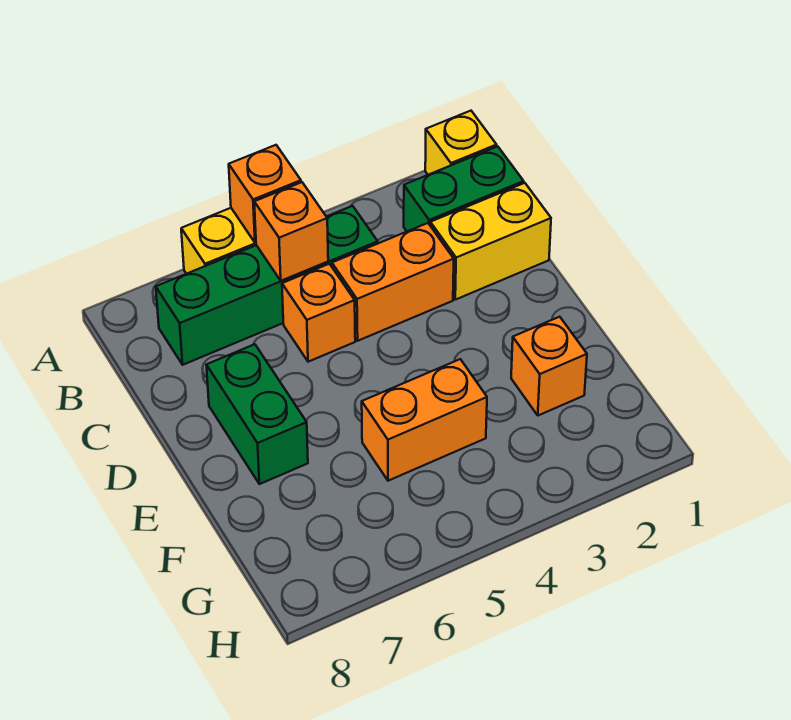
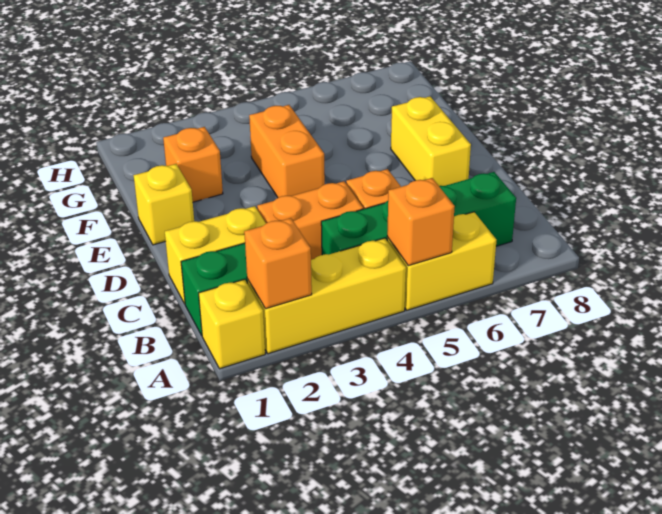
none -> yellow brick A2:A4 level 1
orange brick B5 level 2 -> orange brick A2 level 2
green brick D7:E7 level 1 -> yellow brick D7:E7 level 1
none -> yellow brick E1 level 1
orange brick F4:F5 level 1 -> orange brick E4:F4 level 1

